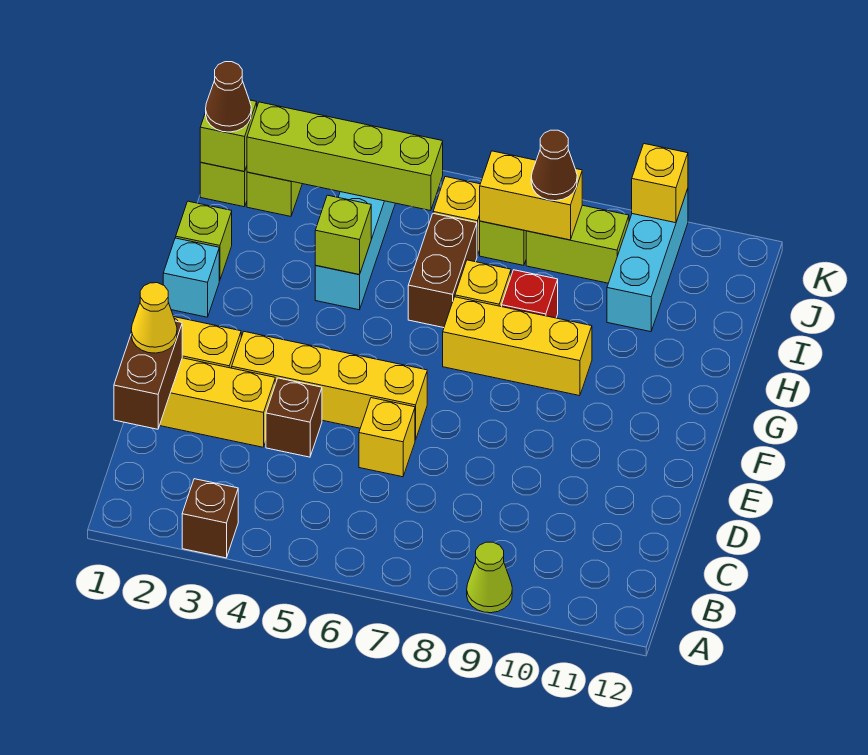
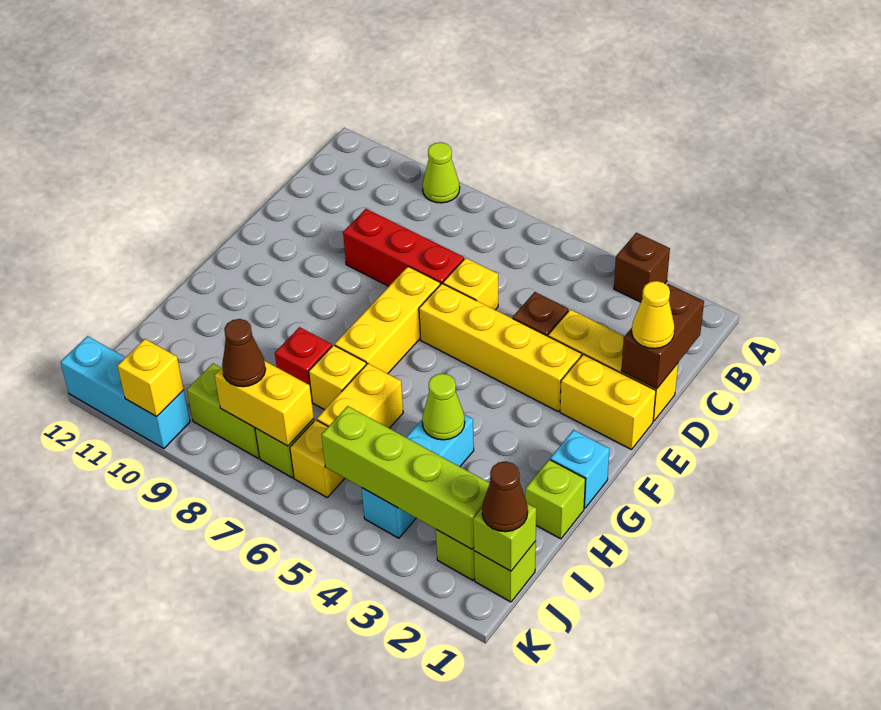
none -> red brick D7:D9 level 1
yellow brick G7:G9 level 1 -> yellow brick E7:G7 level 1
lime brick H4 level 2 -> lime cone H4 level 2
brown brick H6:I6 level 1 -> yellow brick H6:I6 level 1
cyan brick I10:K10 level 1 -> cyan brick K10:K12 level 1

